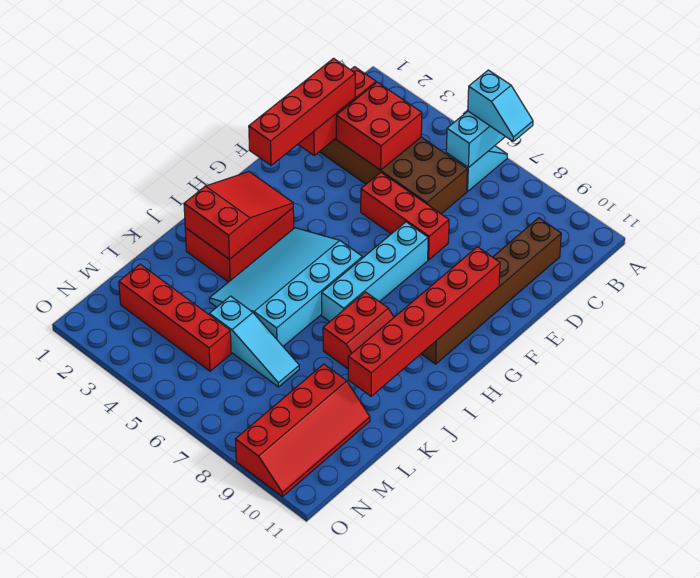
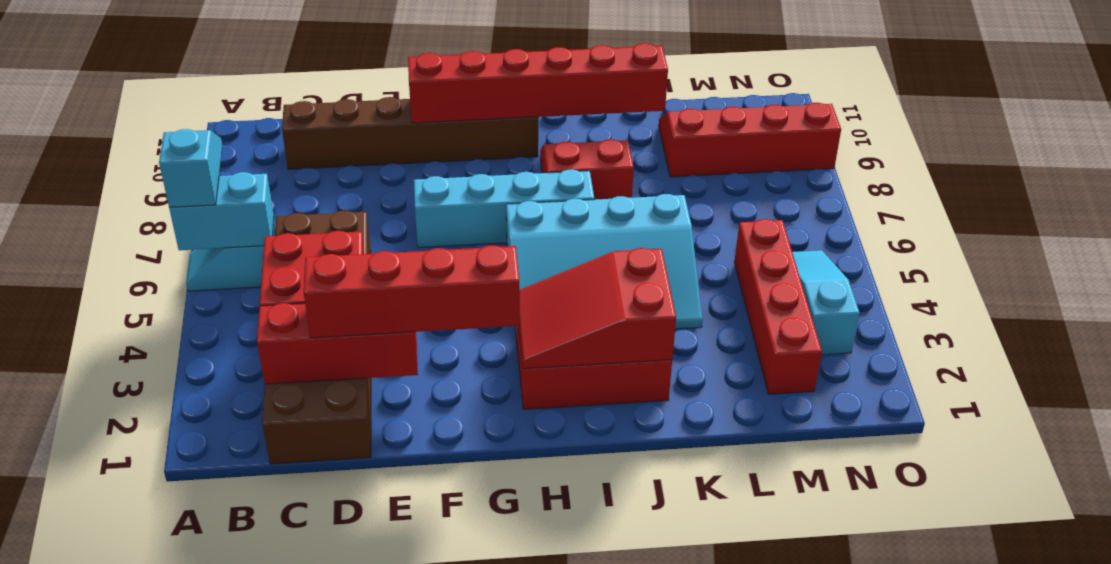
red brick E5:E7 level 1 -> none
cyan slope L5:L7 level 1 top 5 -> cyan slope N3:N5 level 1 top 3

